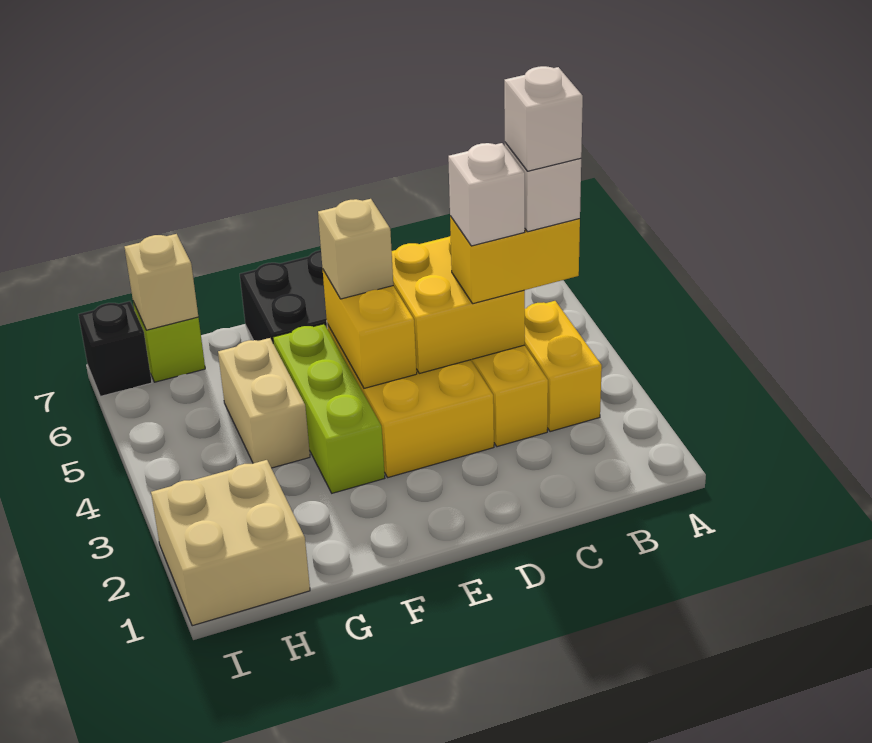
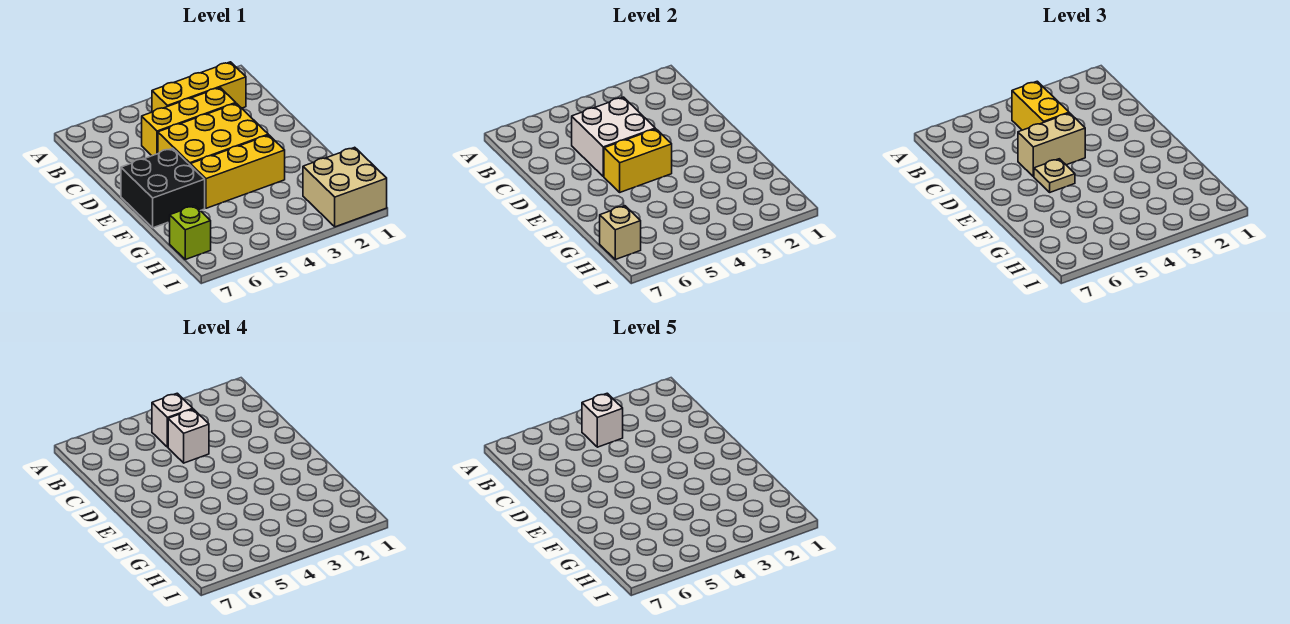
yellow brick B3:B4 level 1 -> yellow brick B2:B4 level 1
yellow brick C4:D5 level 2 -> white brick C4:D5 level 2
tan brick E5 level 3 -> tan plate E5 level 3
lime brick F3:F5 level 1 -> yellow brick F3:F5 level 1
tan brick G4:G5 level 1 -> tan brick D4:D5 level 3
black brick I7 level 1 -> none

